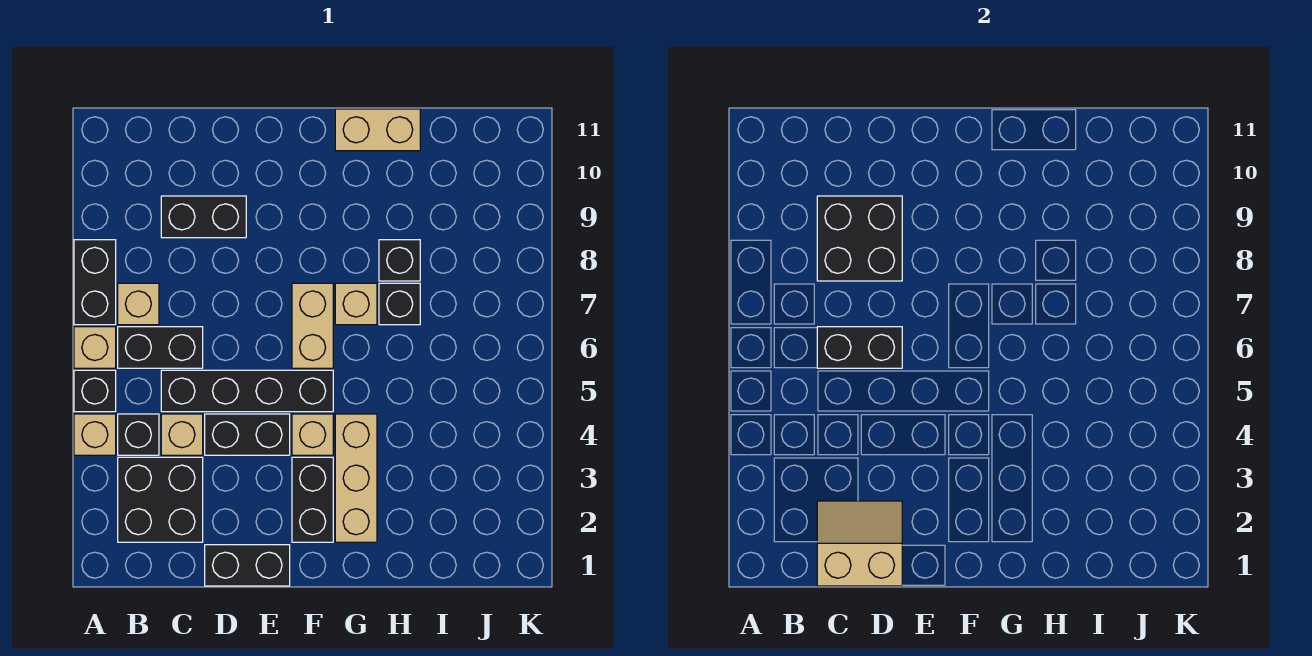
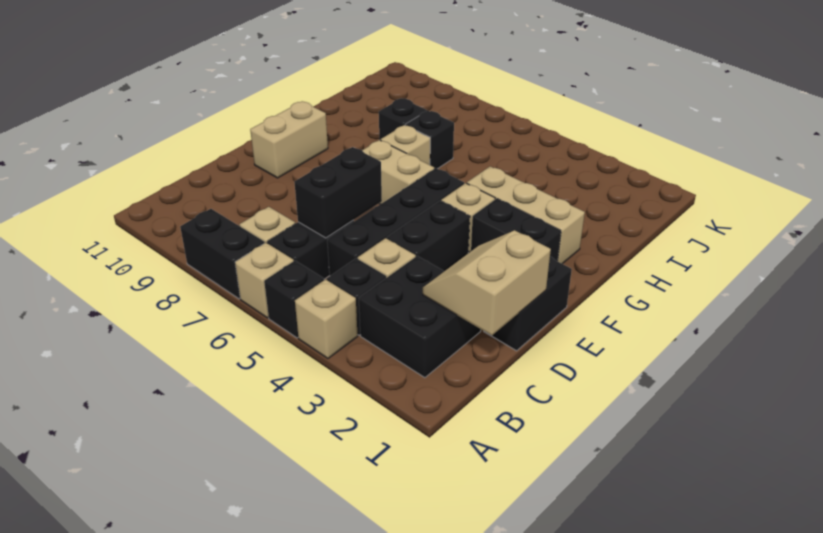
black brick C8:D9 level 2 -> none
black brick C9:D9 level 1 -> none
tan brick G11:H11 level 1 -> tan brick E10:F10 level 1

